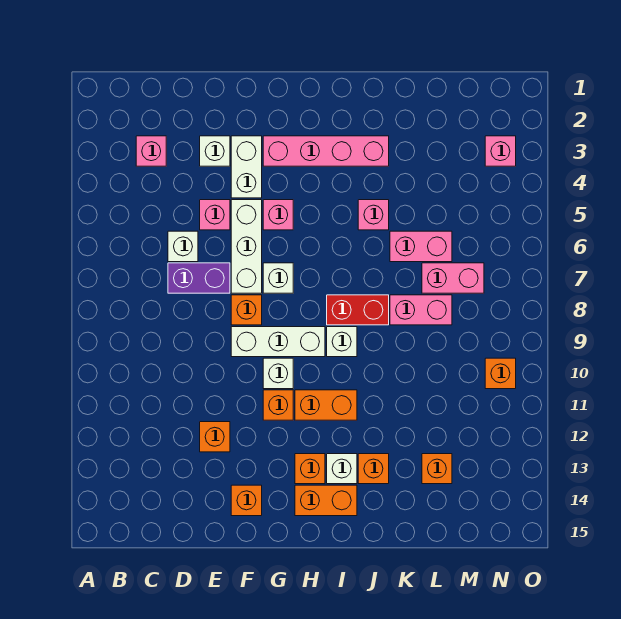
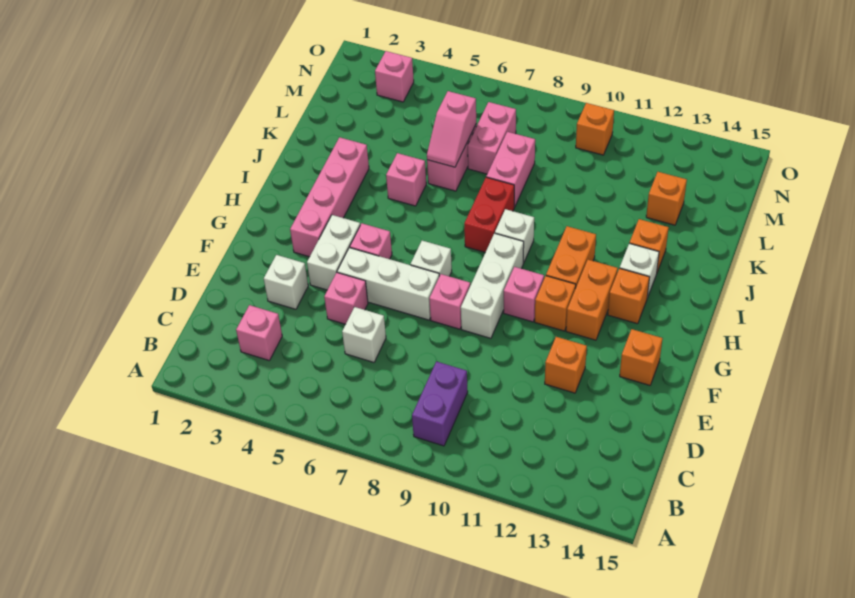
purple brick D7:E7 level 1 -> purple brick B9:C9 level 1
white brick F3:F4 level 1 -> white brick F4:G4 level 1
orange brick F8 level 1 -> pink brick F8 level 1
white brick G10 level 1 -> pink brick G10 level 1
orange brick H14:I14 level 1 -> orange brick G12:H12 level 1
none -> pink slope K6:L6 level 2 top L

